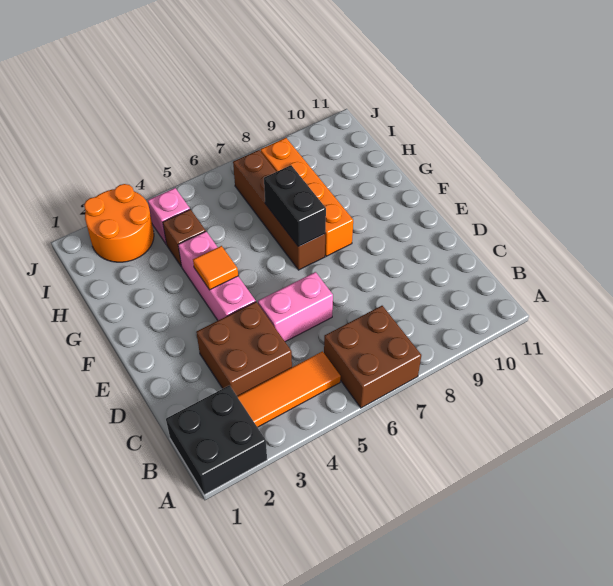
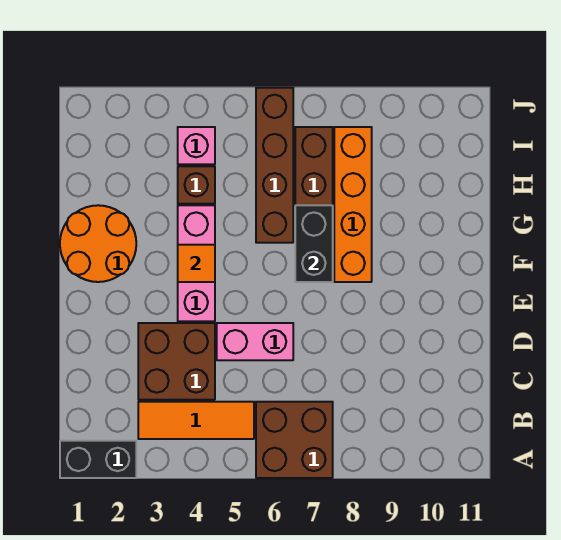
black brick A1:B2 level 1 -> black brick A1:A2 level 1
none -> brown brick G6:J6 level 1
orange round brick I2:J3 level 1 -> orange round brick F1:G2 level 1

